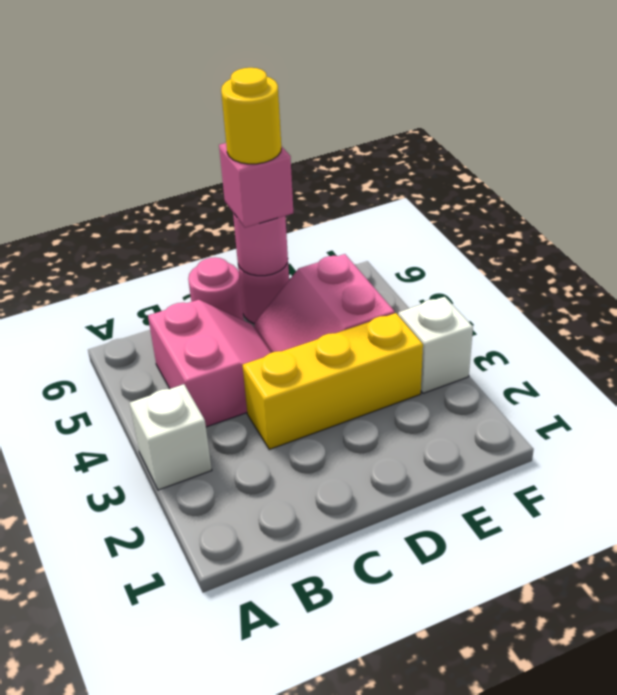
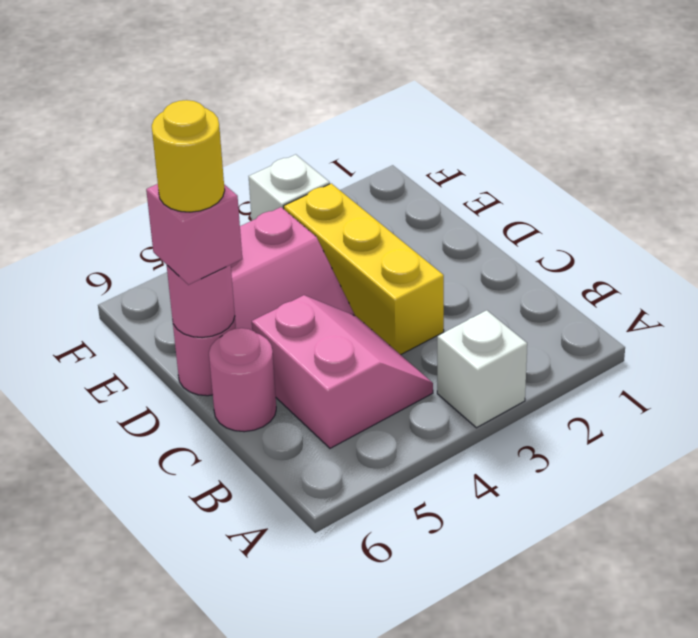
pink slope B4:C5 level 1 top B -> pink slope B4:C5 level 1 top 5

